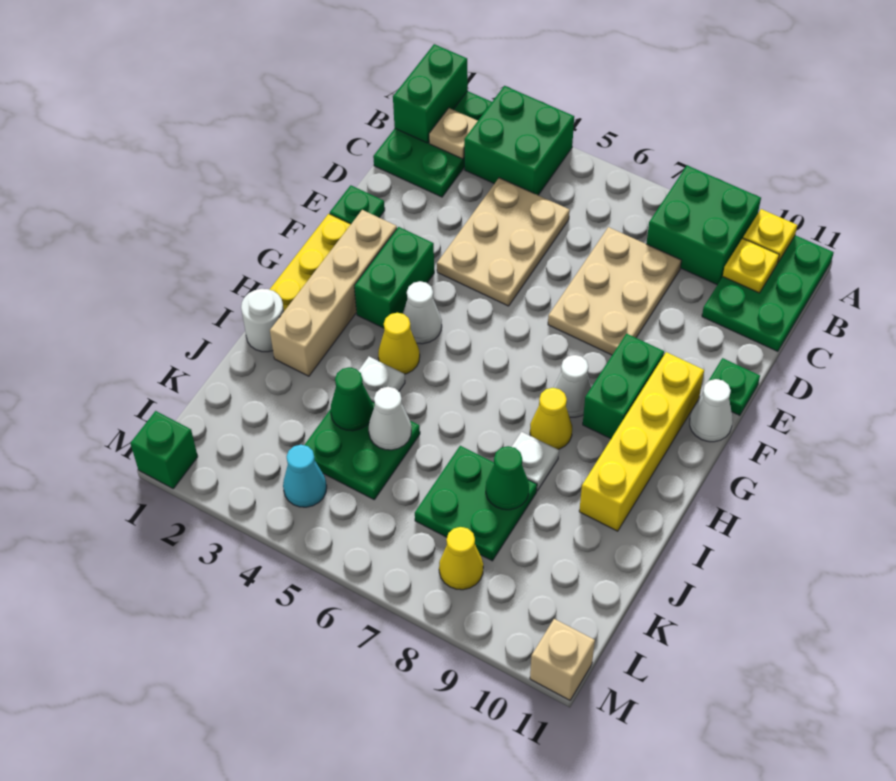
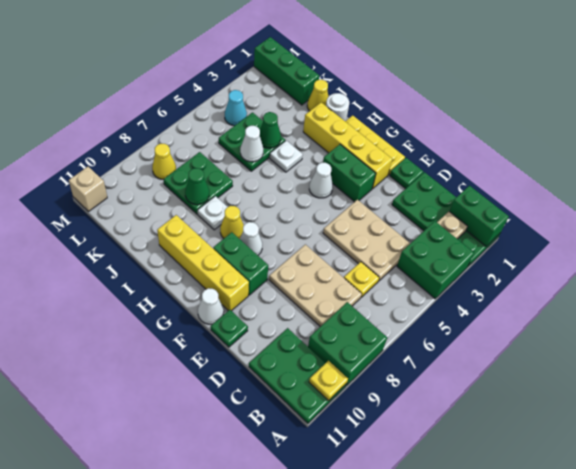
green plate A1:C2 level 1 -> green plate A1:D2 level 1
yellow plate B10 level 2 -> yellow plate C6 level 1
tan brick F2:I2 level 1 -> yellow brick F2:I2 level 1
yellow cone H4 level 1 -> yellow cone J1 level 1
green brick M1 level 1 -> green brick K1:M1 level 1

